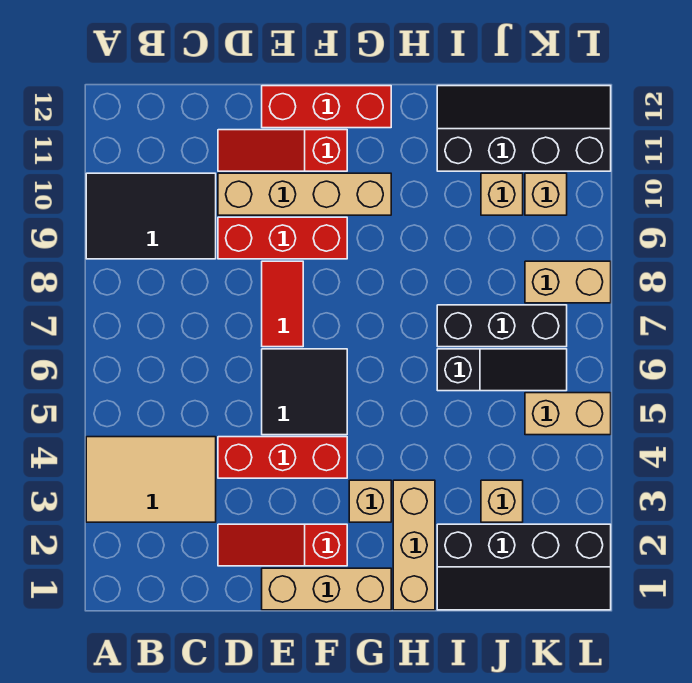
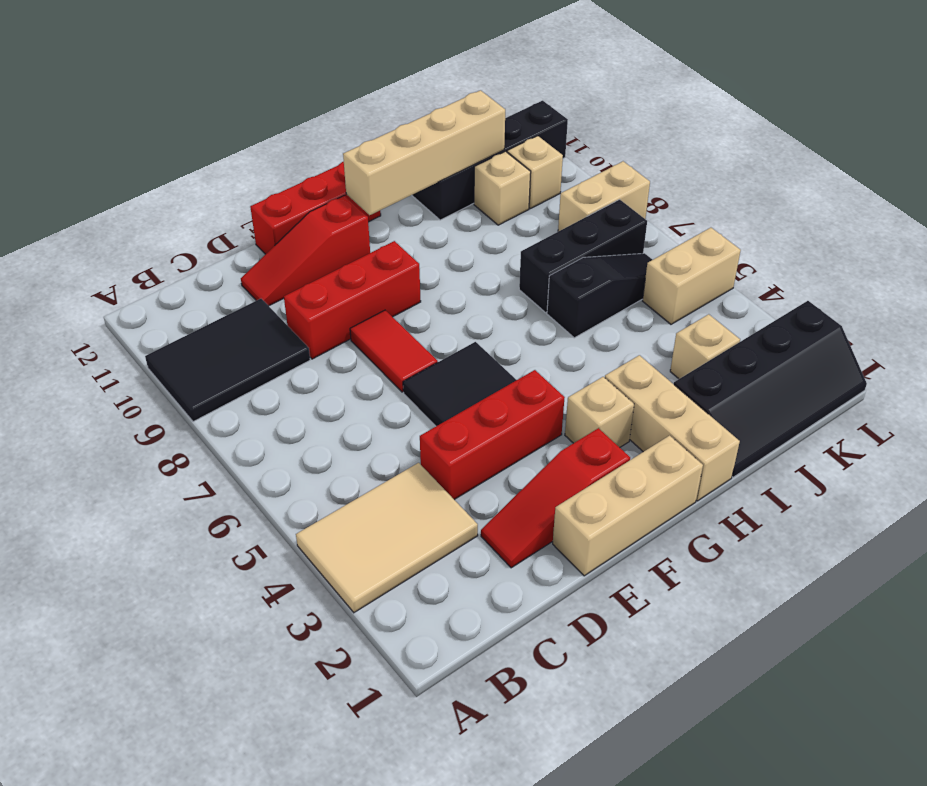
tan brick D10:G10 level 1 -> tan brick G11:J11 level 2

